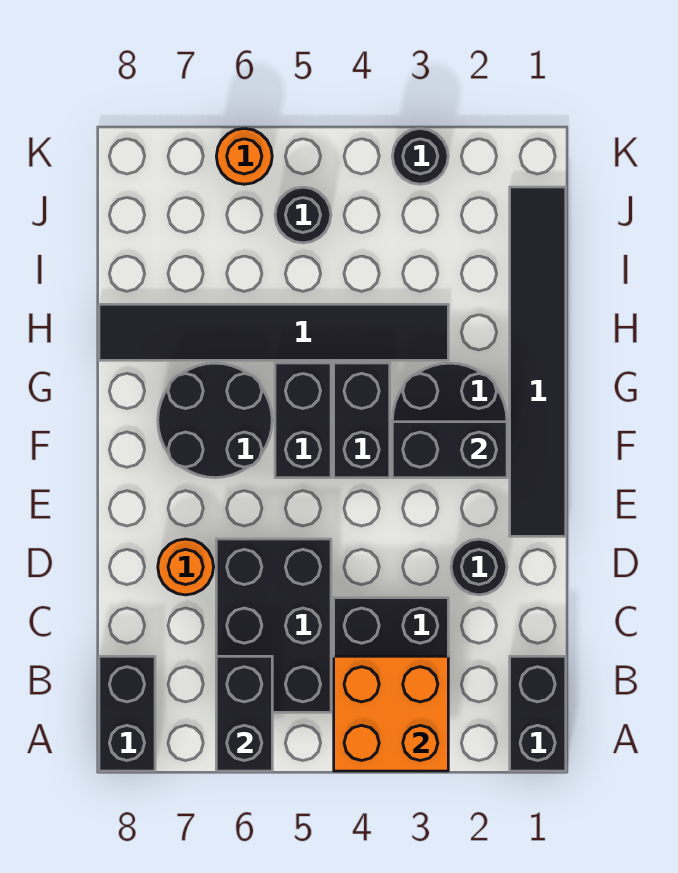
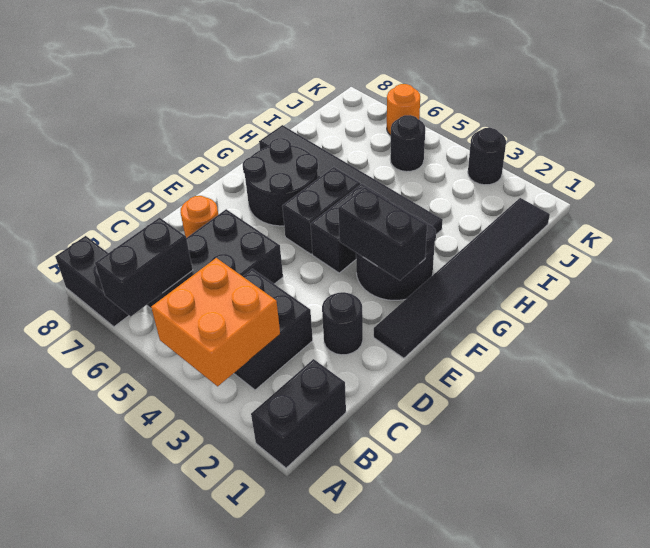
black brick A8:B8 level 1 -> black brick A7:A8 level 1

